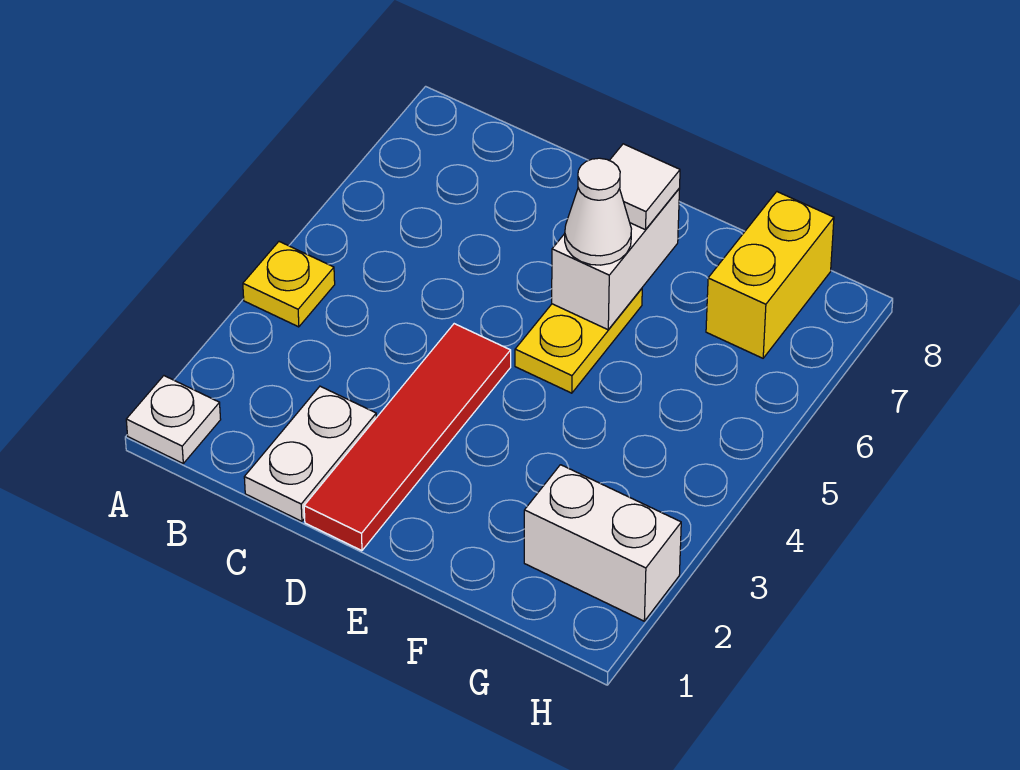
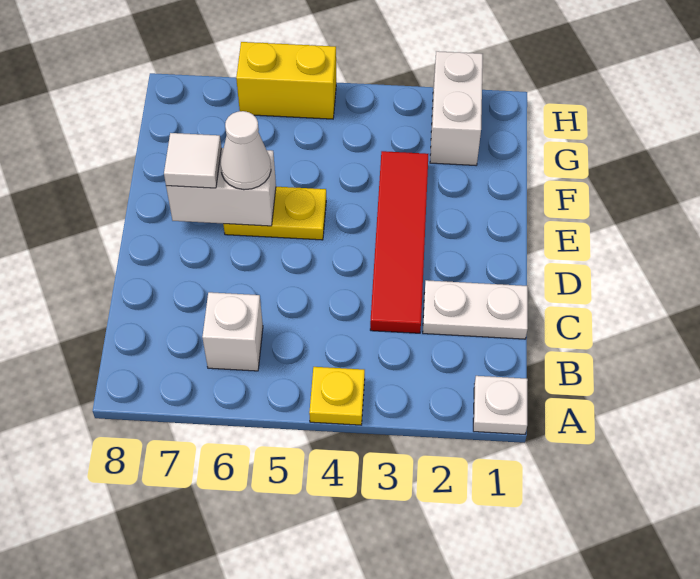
none -> white brick B6 level 1
red tile D1:D4 level 1 -> red tile C3:F3 level 1
yellow brick G7:G8 level 1 -> yellow brick H5:H6 level 1

